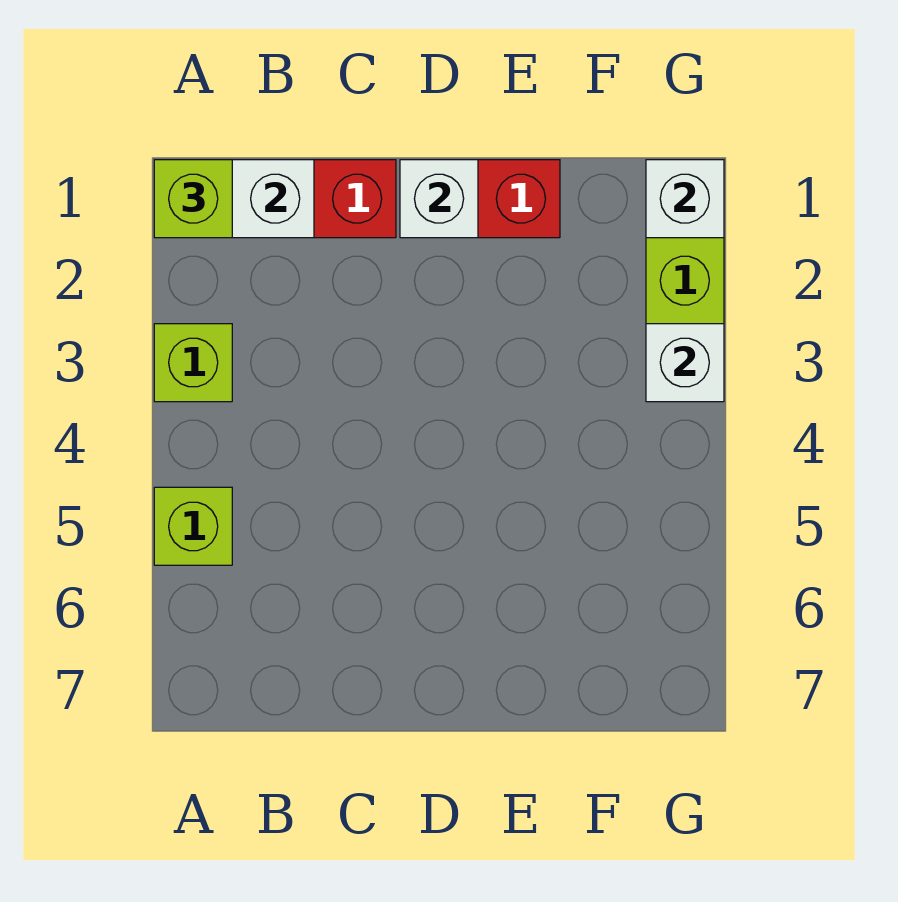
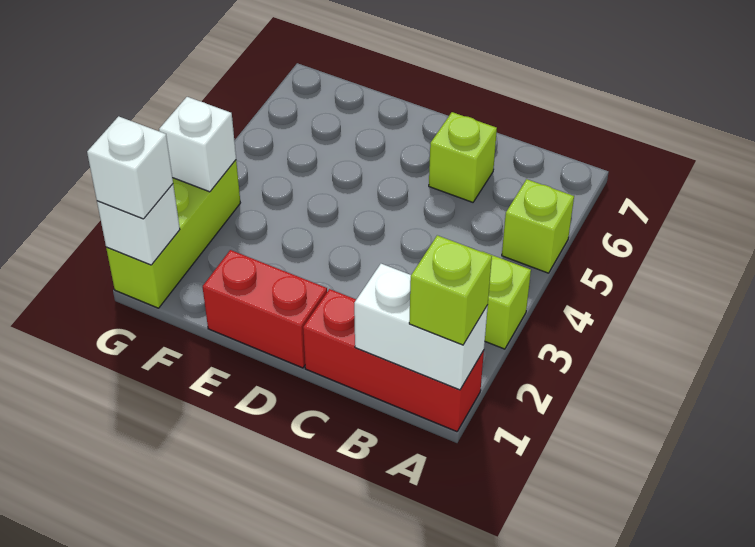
none -> lime brick C6 level 1
white brick D1 level 2 -> white brick G1 level 3

